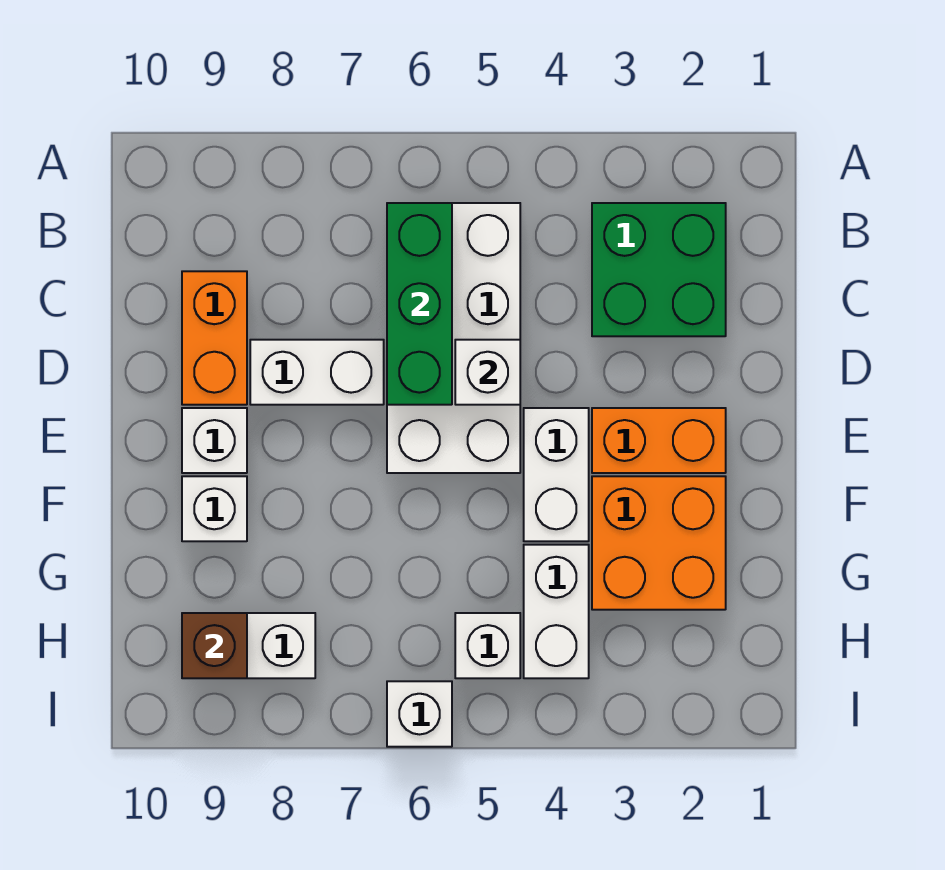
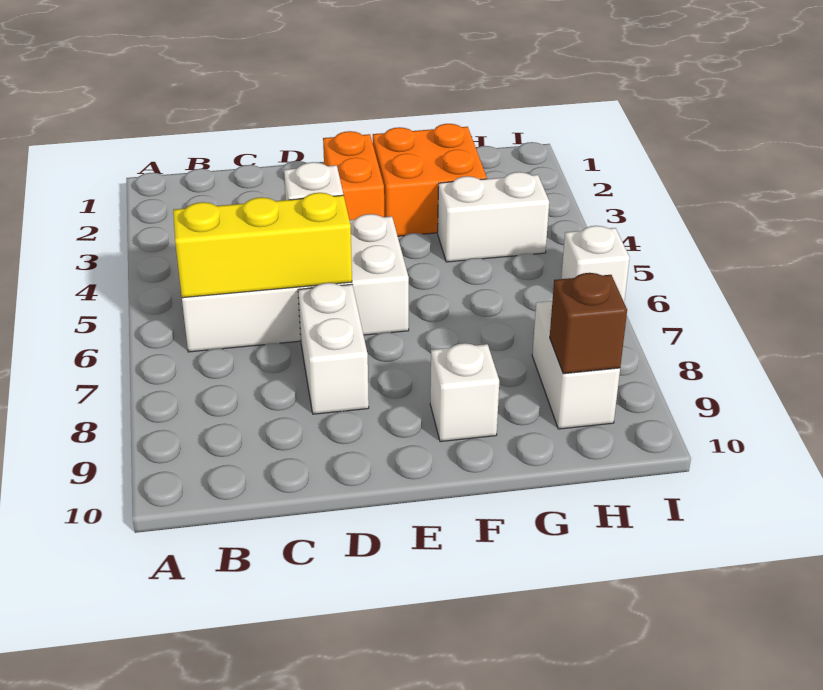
green brick B2:C3 level 1 -> none
green brick B6:D6 level 2 -> yellow brick B6:D6 level 2
orange brick C9:D9 level 1 -> none
white brick E4:F4 level 1 -> none
white brick E9 level 1 -> none
white brick H5 level 1 -> none

